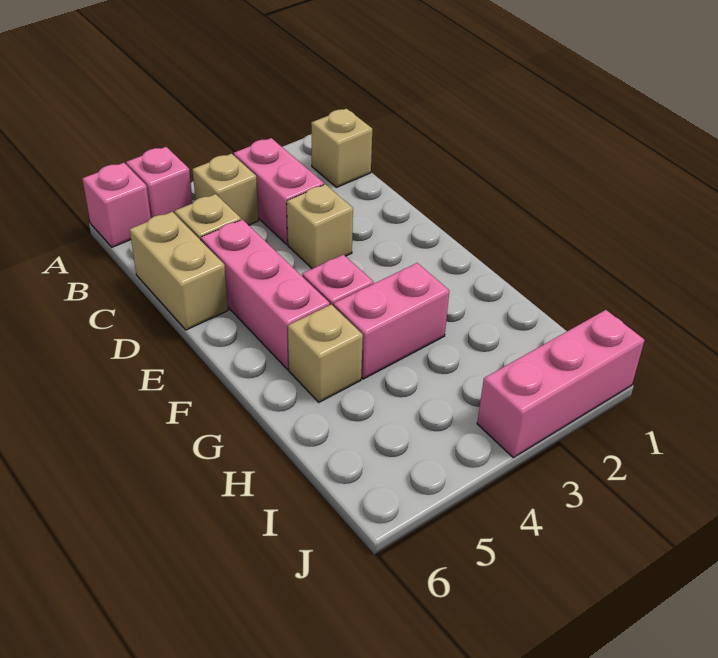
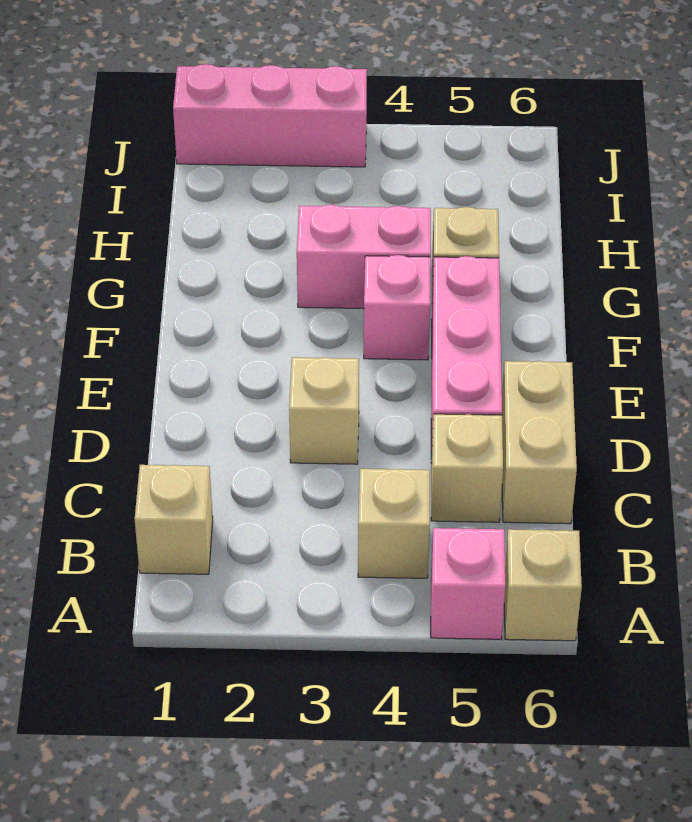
pink brick A6 level 1 -> tan brick A6 level 1
pink brick B3:C3 level 1 -> none

